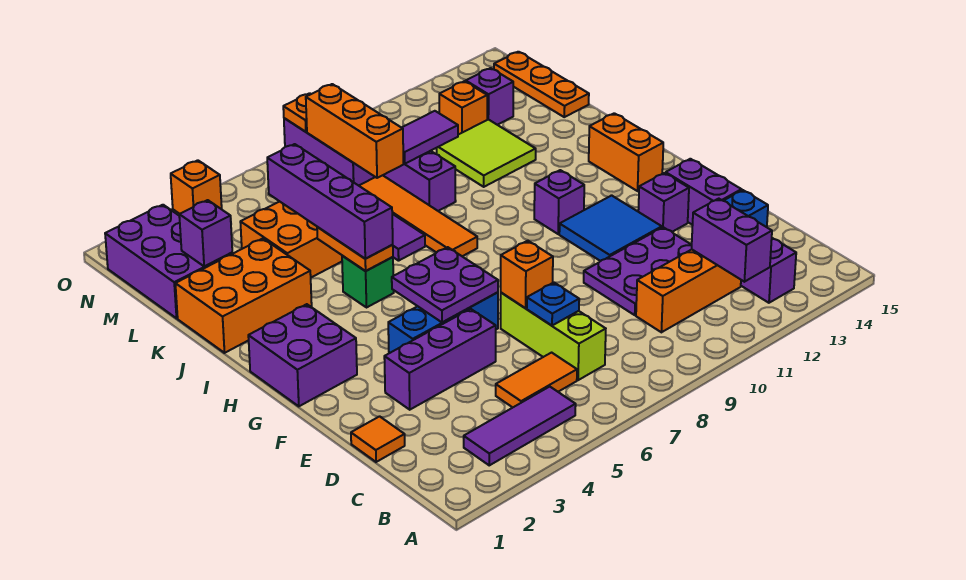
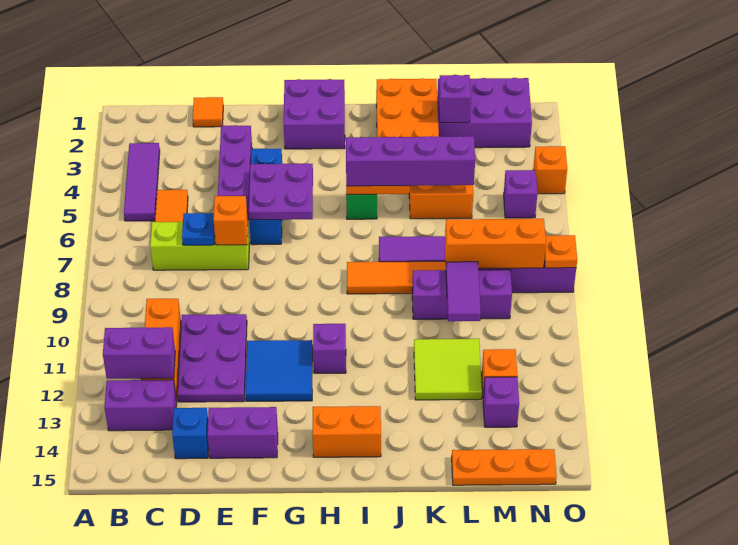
purple brick F13 level 1 -> purple brick N5 level 1

